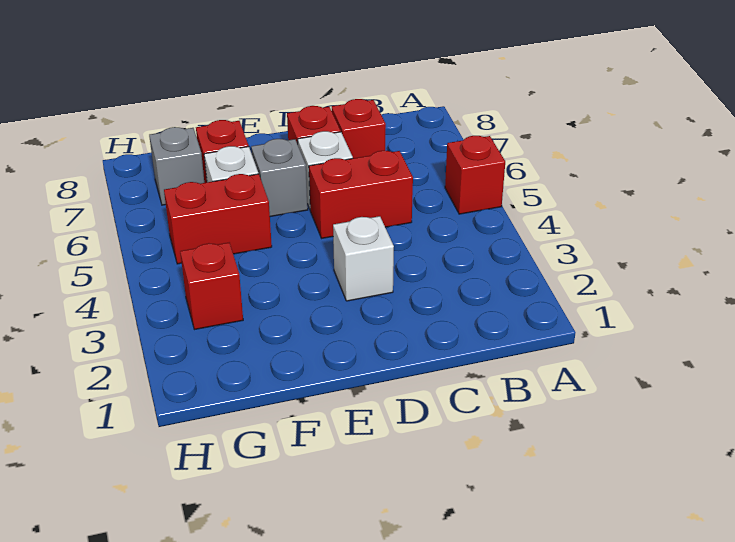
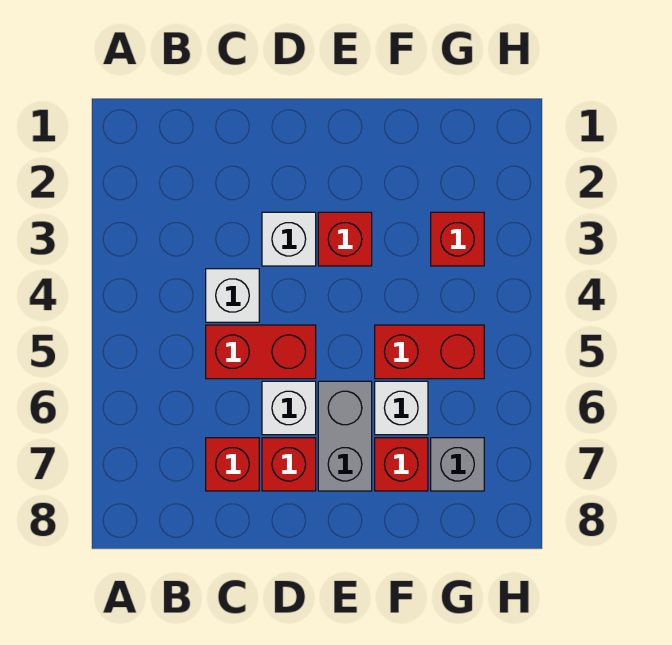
red brick A5 level 1 -> red brick E3 level 1
none -> white brick C4 level 1
grey brick E6 level 1 -> grey brick E6:E7 level 1

